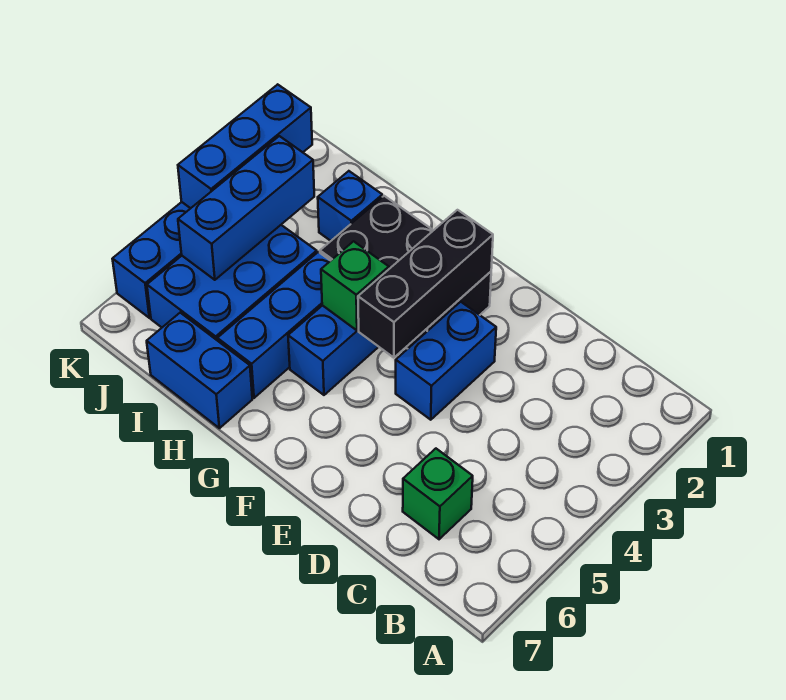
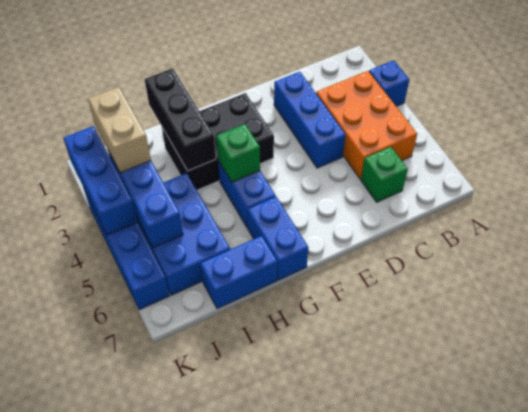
none -> orange brick B3:C5 level 1
blue brick E3:E4 level 1 -> blue brick G6:G7 level 1
black brick F2:F4 level 2 -> black brick H1:H3 level 2
blue brick H4:H6 level 1 -> blue brick D2:D4 level 1
blue brick I2 level 1 -> blue brick A3 level 1
none -> tan brick J2:J3 level 3

